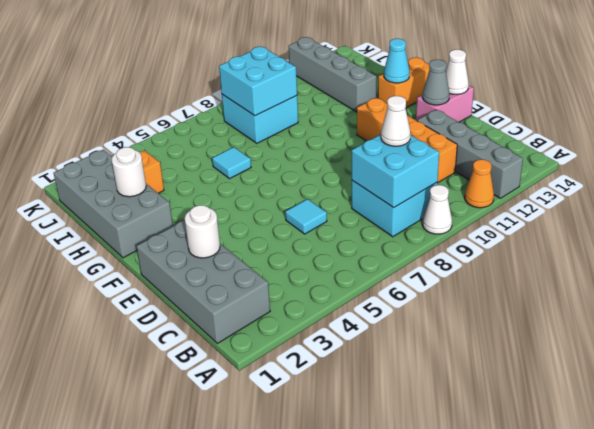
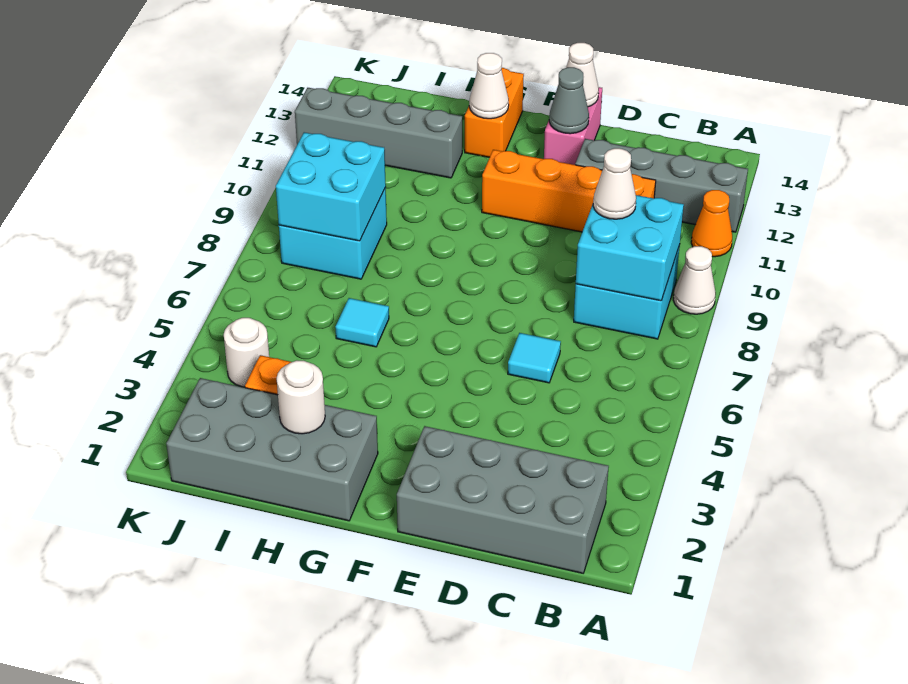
white round brick D2 level 2 -> white round brick J4 level 1
cyan cone G13 level 2 -> white cone G13 level 2

